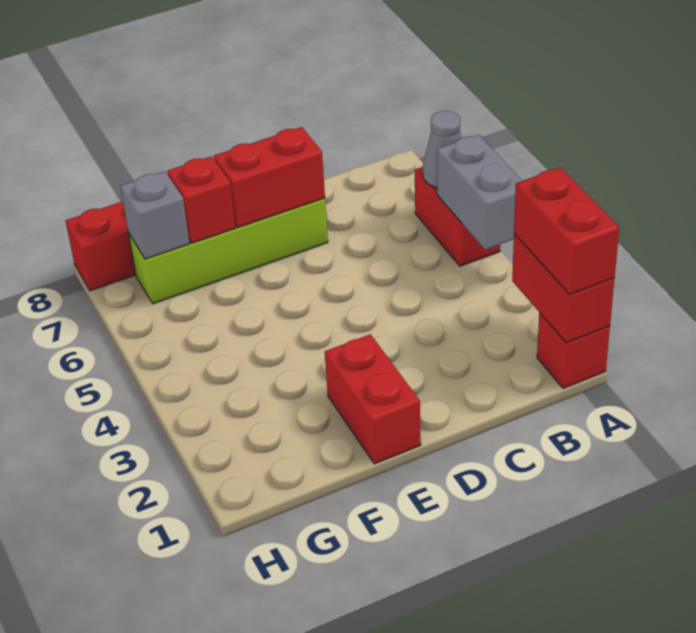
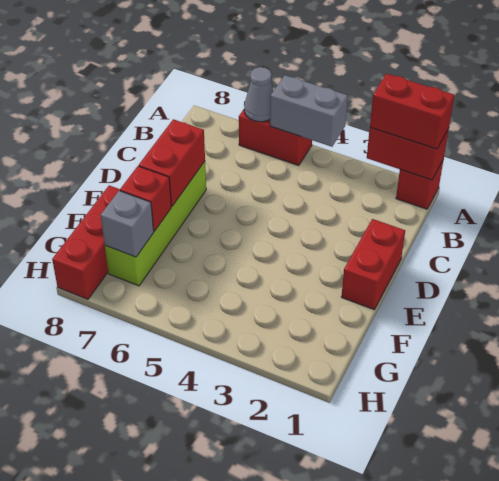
red brick E1:E2 level 1 -> red brick D1:E1 level 1

